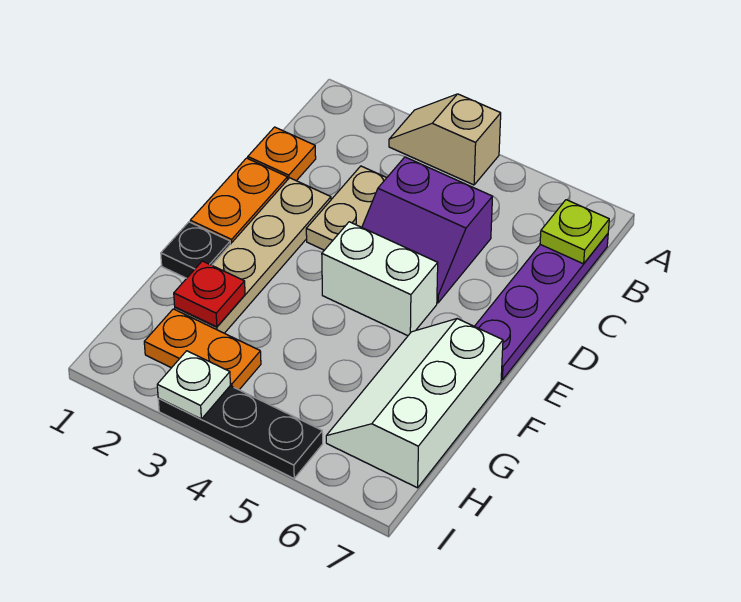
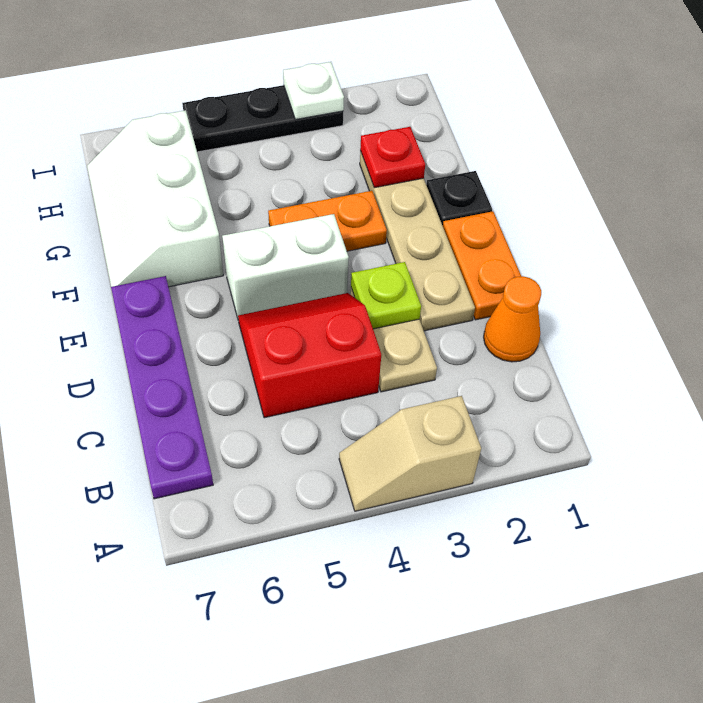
tan slope A3:A4 level 1 top 4 -> tan slope A3:A4 level 1 top 3
lime plate B7 level 2 -> lime plate D3 level 2
orange plate C1 level 1 -> orange cone C1 level 1
purple slope C4:D5 level 1 top C -> red slope C4:D5 level 1 top C
white slope F6:H7 level 1 top 7 -> white slope F6:H7 level 1 top 6
orange plate H2:H3 level 1 -> orange plate F3:F4 level 1

